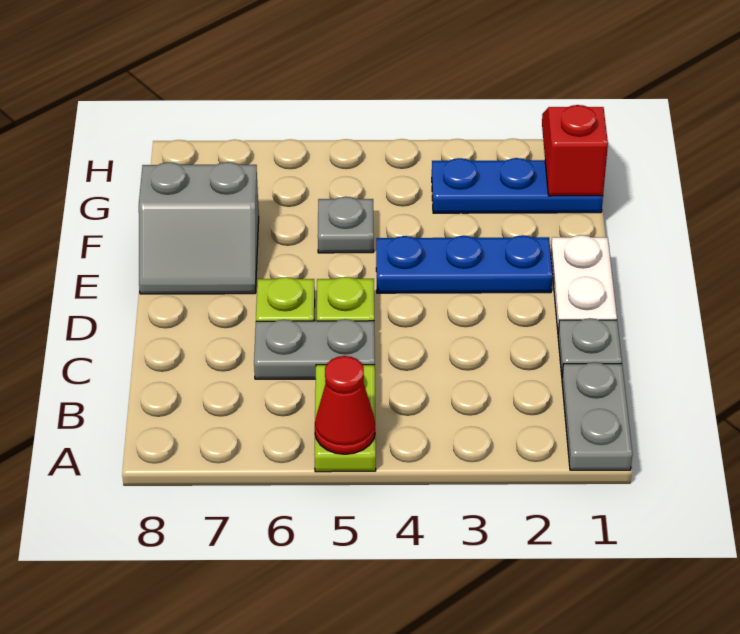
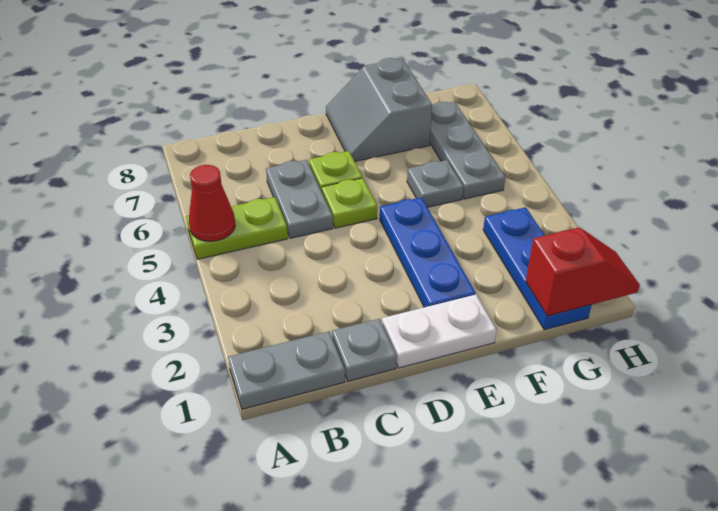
none -> grey plate G5:G7 level 1

